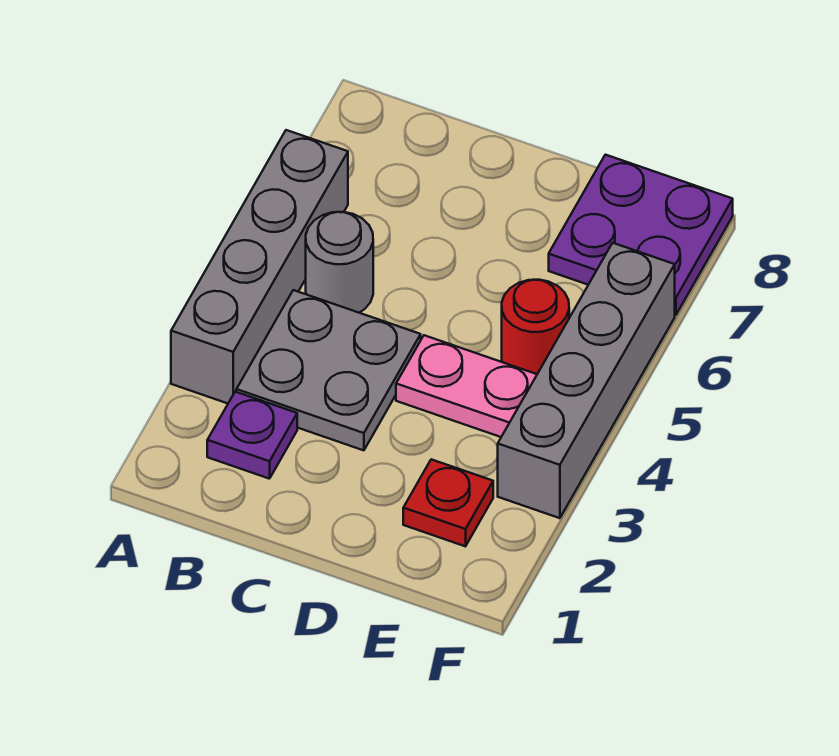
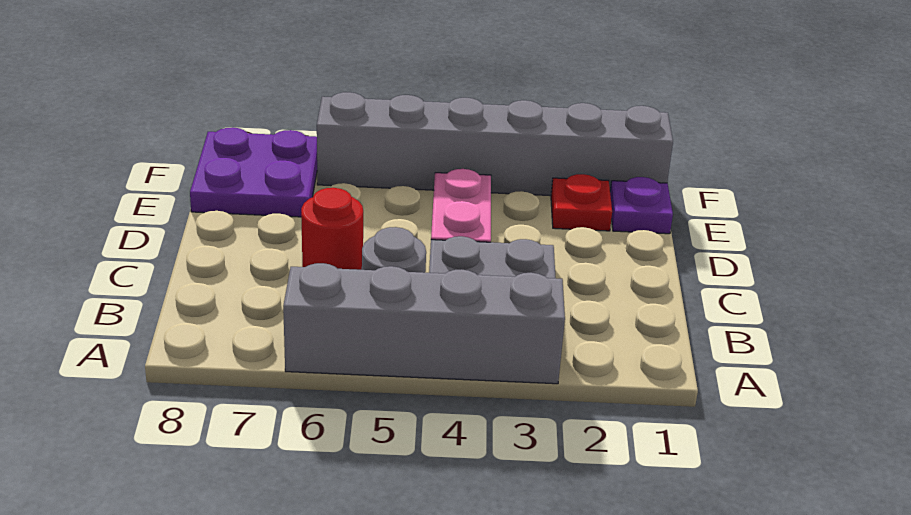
purple plate B2 level 1 -> purple plate E1 level 1
red round brick E5 level 1 -> red round brick C6 level 1
grey brick F3:F6 level 1 -> grey brick F1:F6 level 1

